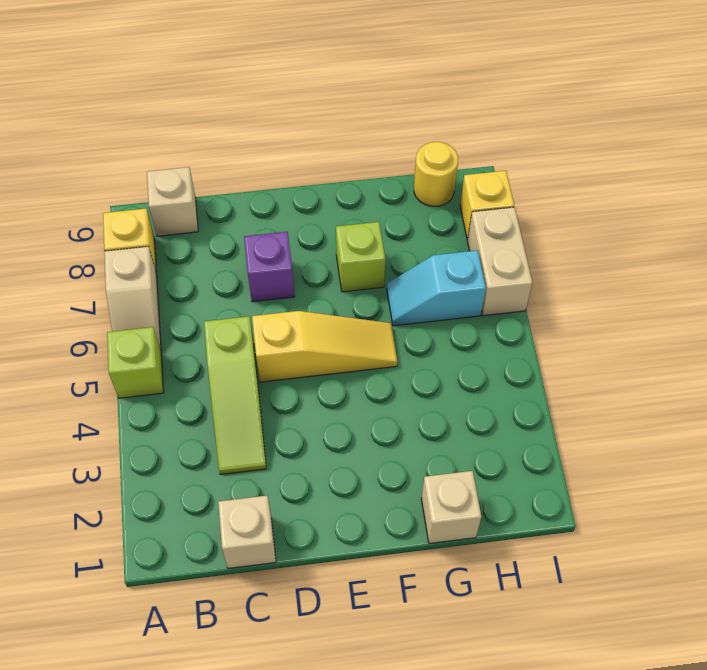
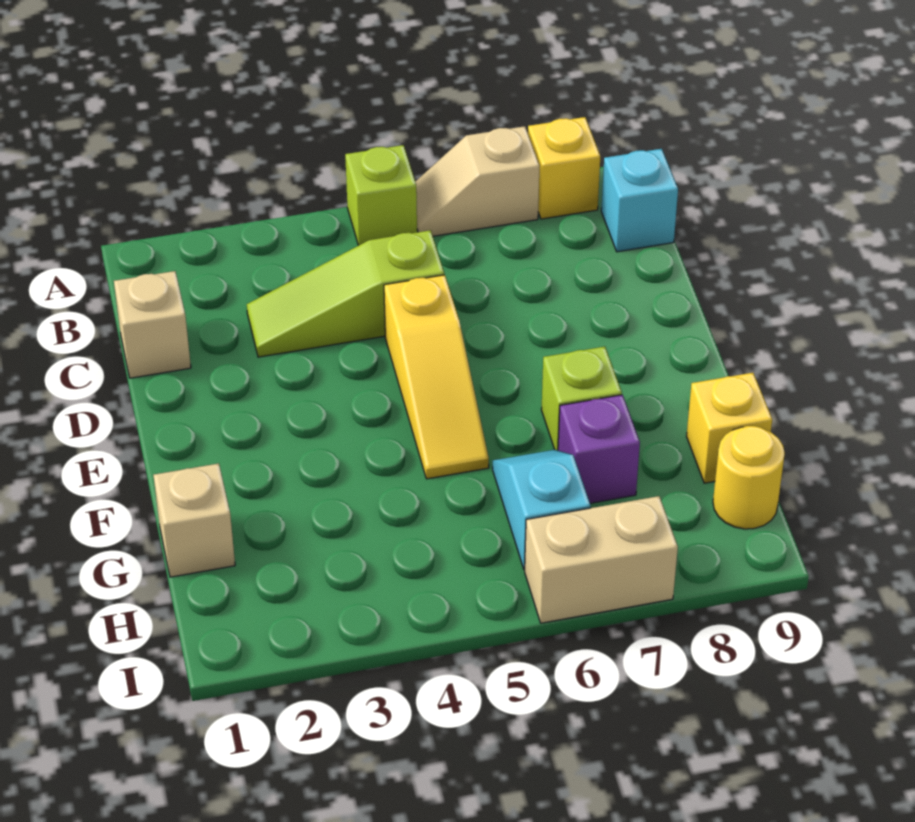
tan brick B9 level 1 -> cyan brick B9 level 1
purple brick D7 level 1 -> purple brick G7 level 1
yellow brick I8 level 1 -> yellow brick G9 level 1

